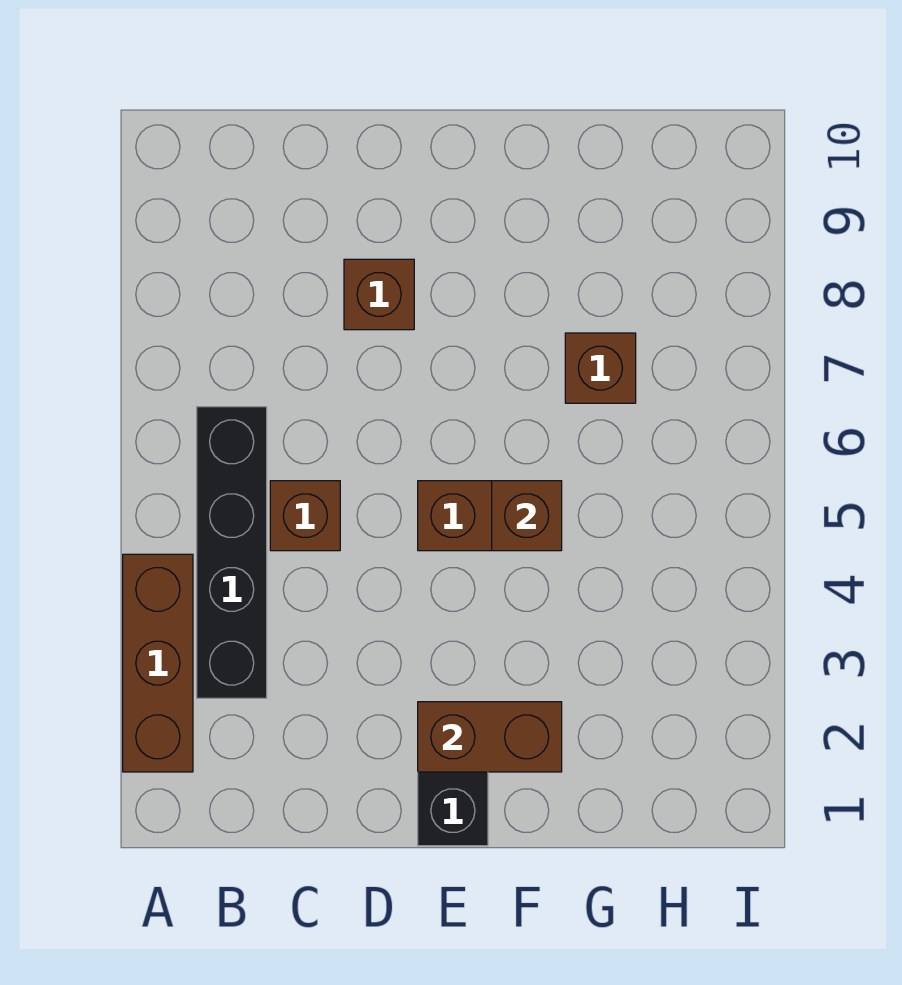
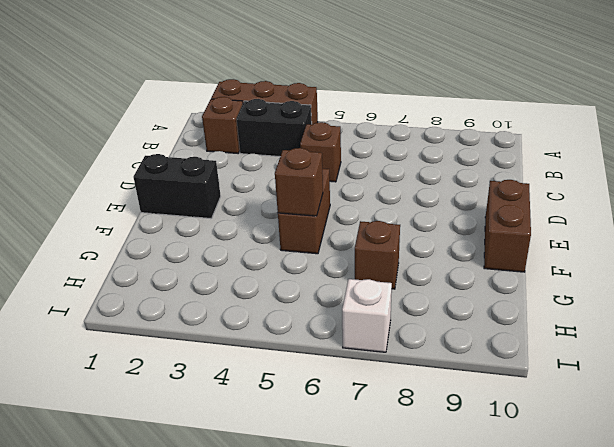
black brick B3:B6 level 1 -> black brick B3:B4 level 1
brown brick D8 level 1 -> brown brick B2 level 1
brown brick E2:F2 level 2 -> brown brick E10:F10 level 1
none -> white brick I7 level 1

